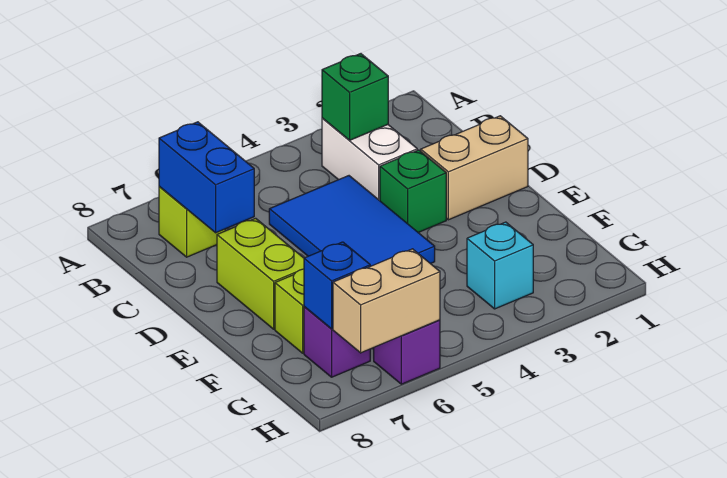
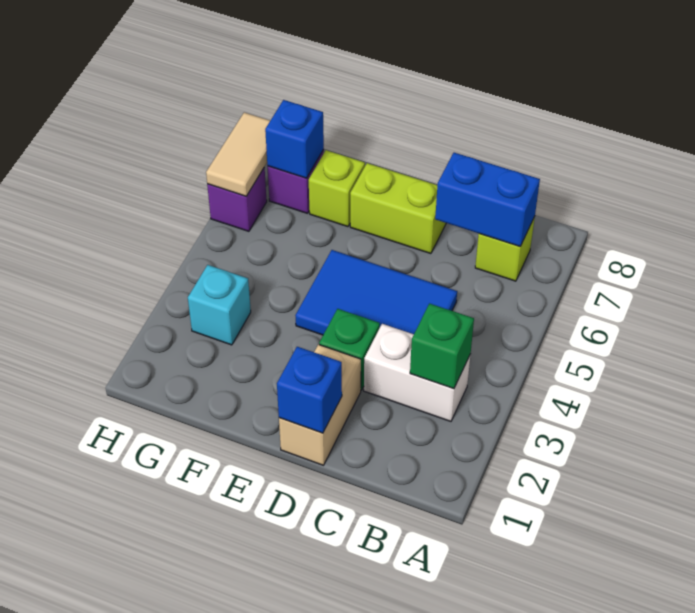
none -> blue brick D1 level 2
tan brick H6:H7 level 2 -> tan tile H6:H7 level 2

